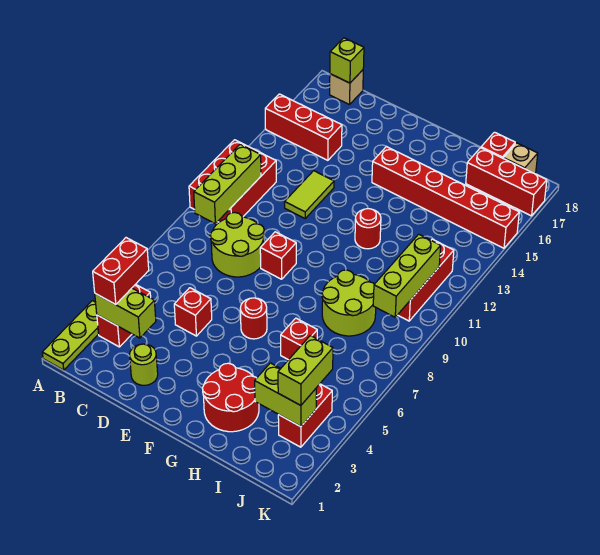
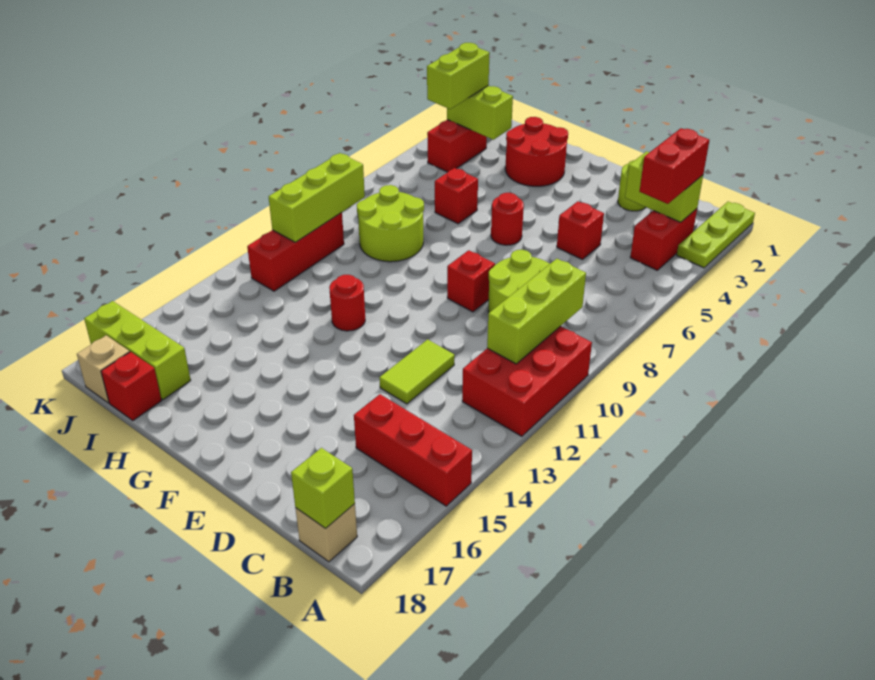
red brick F15:K15 level 1 -> none
red brick I17:K17 level 1 -> lime brick I17:K17 level 1

